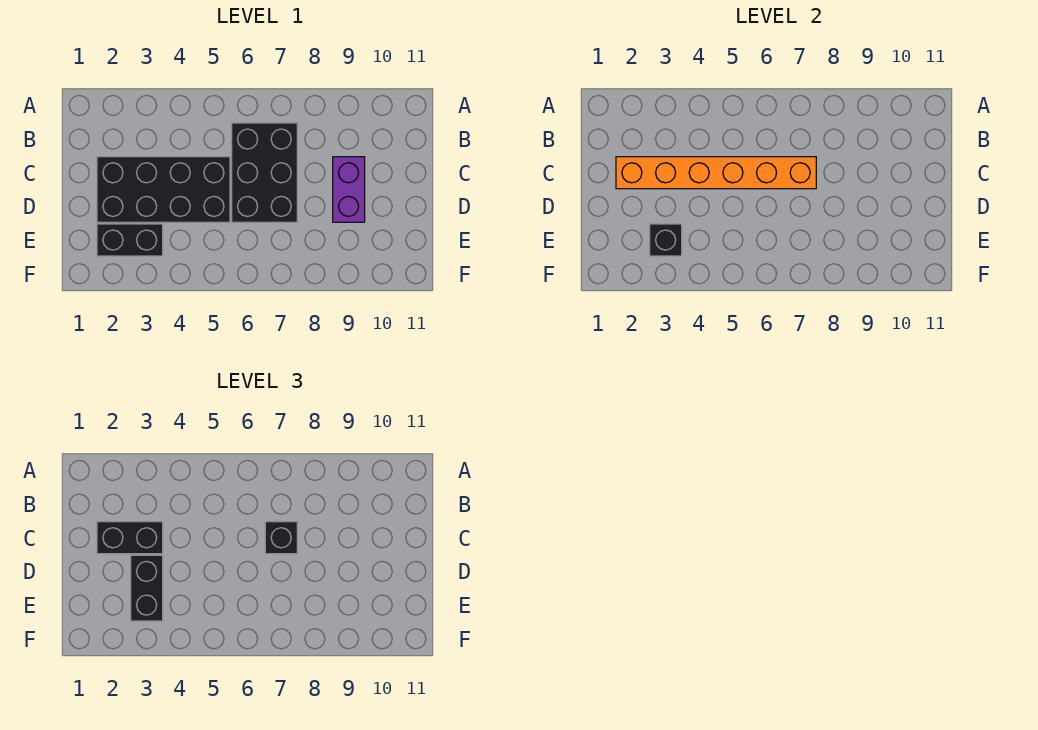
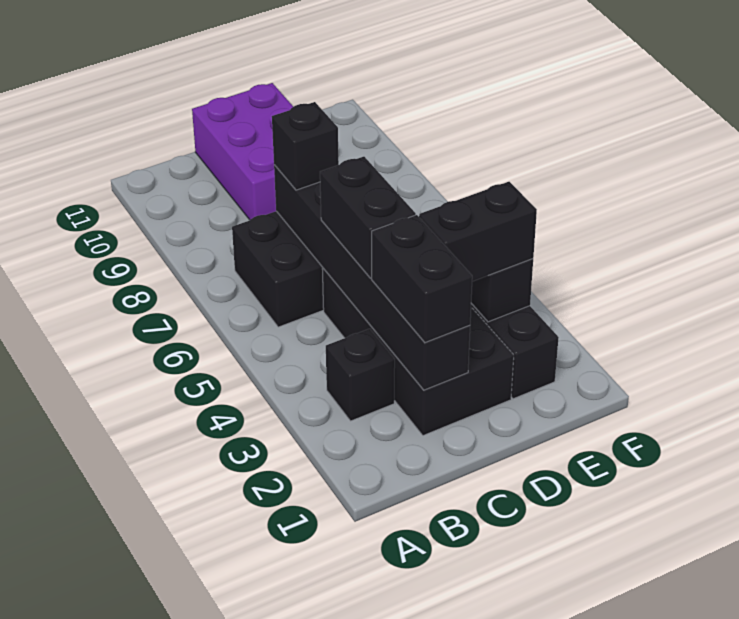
none -> black brick B3 level 1
orange brick C2:C7 level 2 -> black brick C2:C7 level 2
none -> black brick C4:C5 level 3
purple brick C9:D9 level 1 -> purple brick C9:D11 level 1

